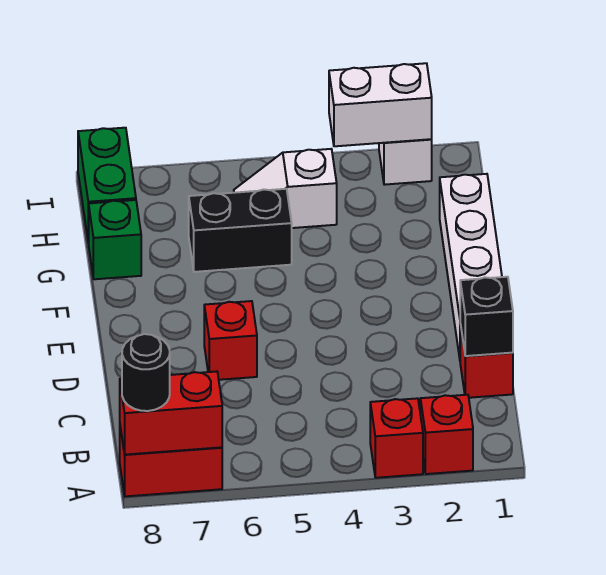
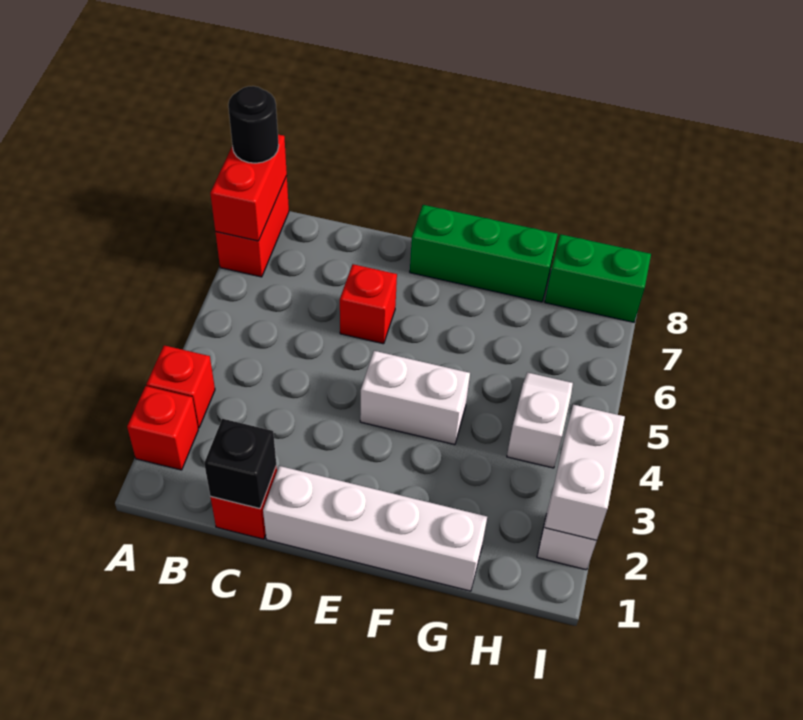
none -> white brick E4:F4 level 1
black brick G5:G6 level 1 -> none
green brick G8 level 1 -> green brick E8:G8 level 1

